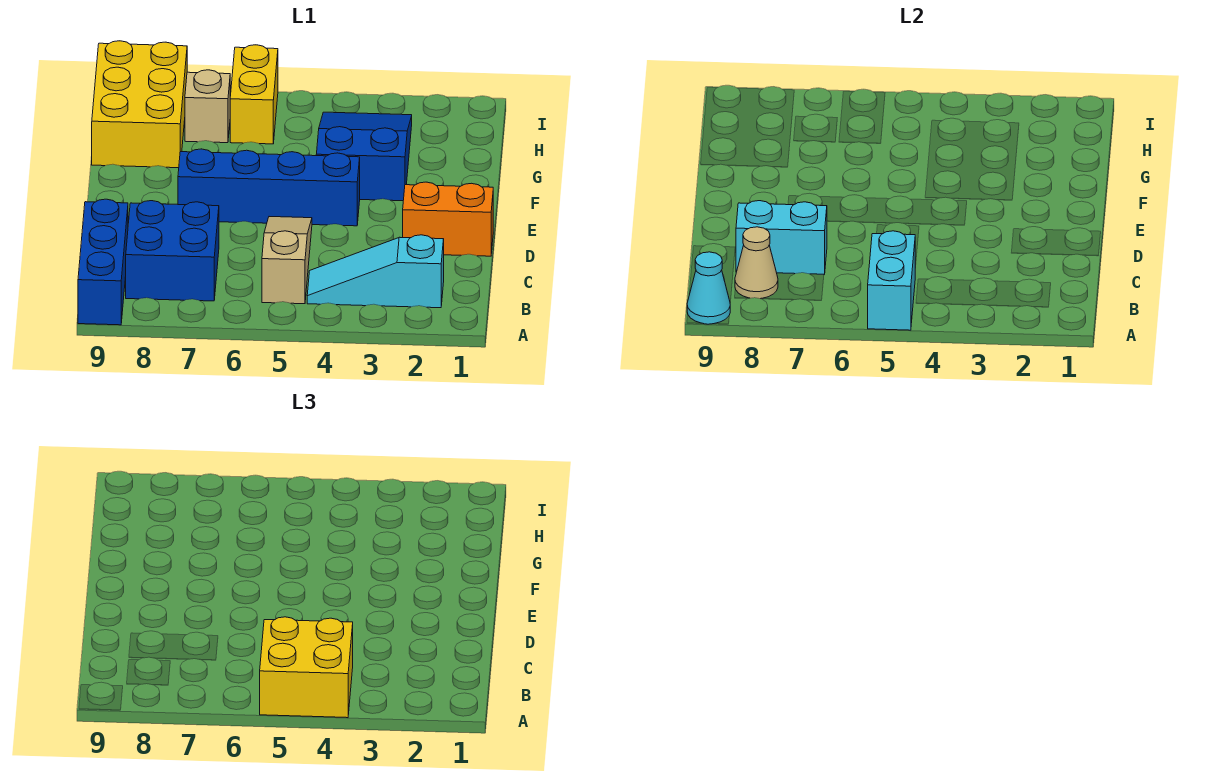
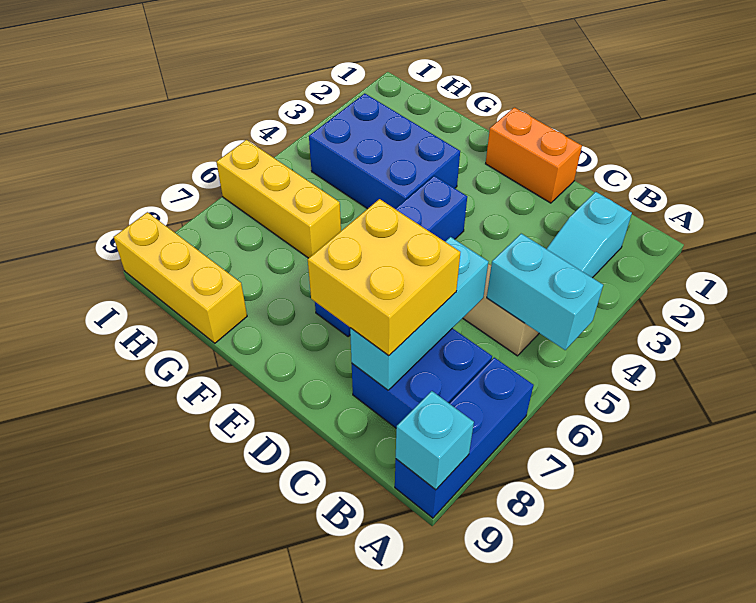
yellow brick A4:B5 level 3 -> yellow brick C7:D8 level 3
blue brick A9:C9 level 1 -> blue brick A7:A9 level 1
cyan cone A9 level 2 -> cyan brick A9 level 2
tan cone B8 level 2 -> none
cyan brick C7:C8 level 2 -> cyan brick C6:C8 level 2
orange brick D1:D2 level 1 -> orange brick D1:E1 level 1
blue slope F3:H4 level 1 top F -> blue brick F3:H4 level 1
yellow brick G8:I9 level 1 -> yellow brick G9:I9 level 1
yellow brick H6:I6 level 1 -> yellow brick G6:I6 level 1
tan brick H7 level 1 -> none

